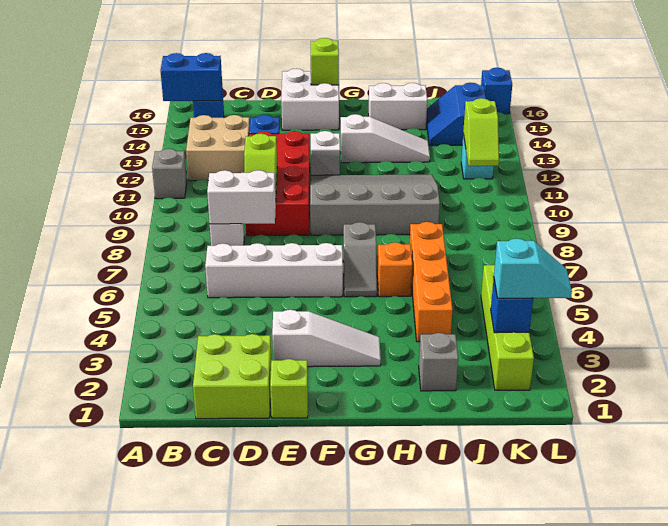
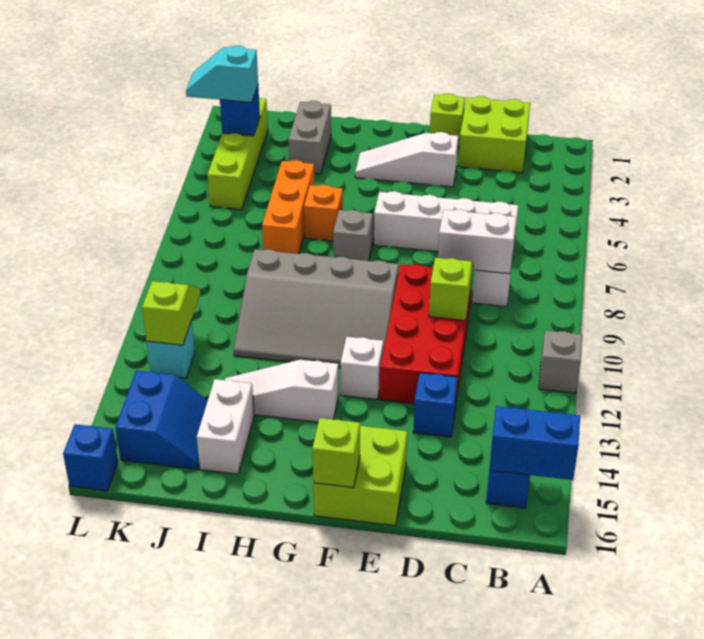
tan brick B12:C13 level 1 -> none
white brick E15:F16 level 1 -> lime brick E15:F16 level 1
white brick H15:I15 level 1 -> white brick I14:I15 level 1
grey brick I2 level 1 -> grey brick I2:I3 level 1
orange brick I4:I7 level 1 -> orange brick I5:I7 level 1

